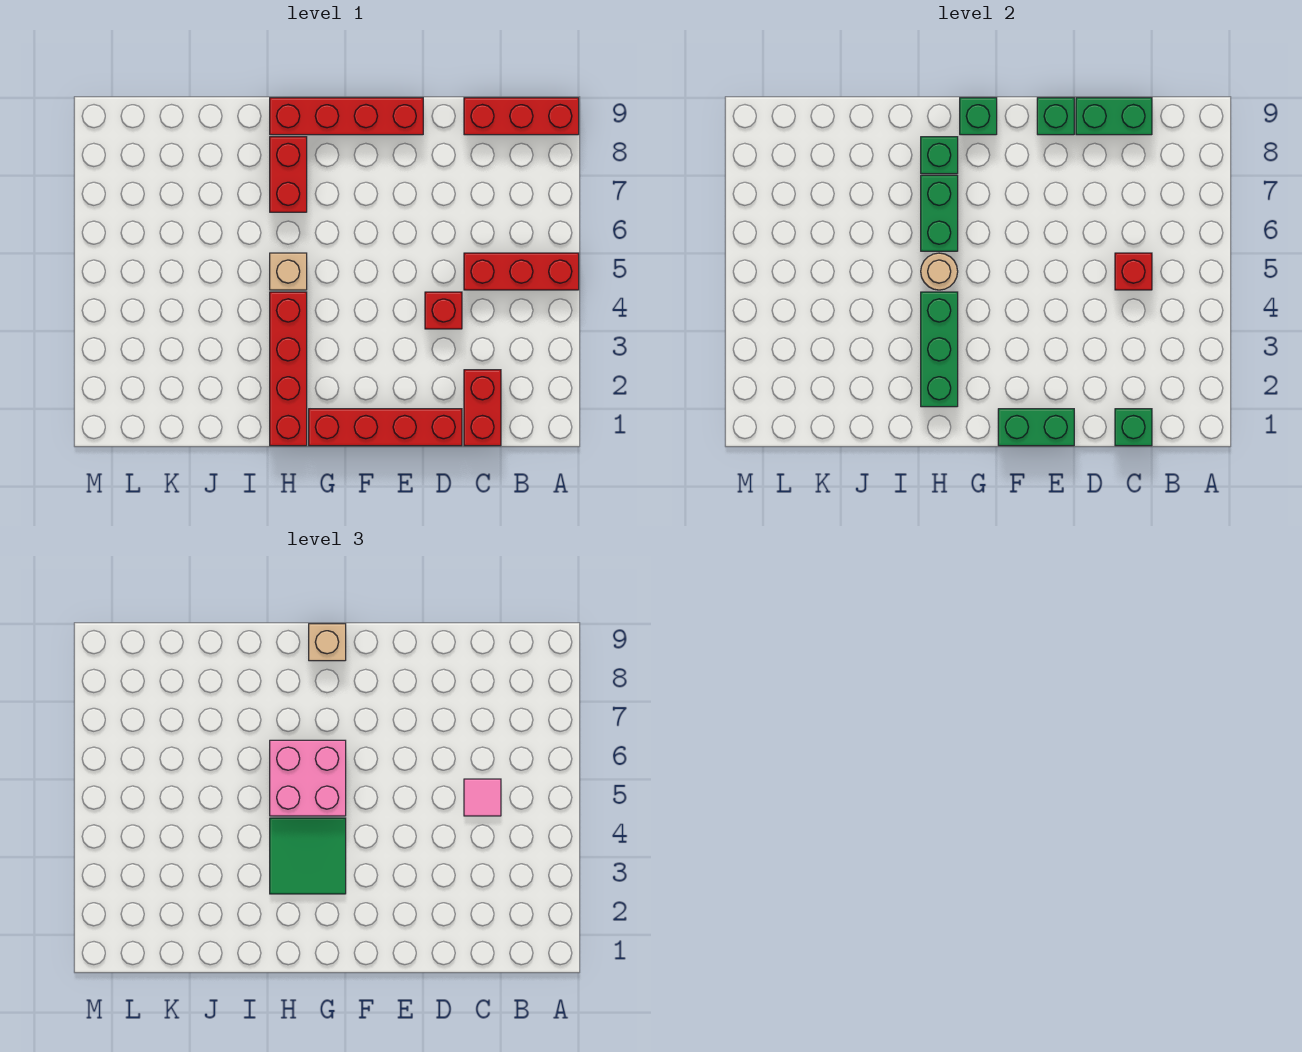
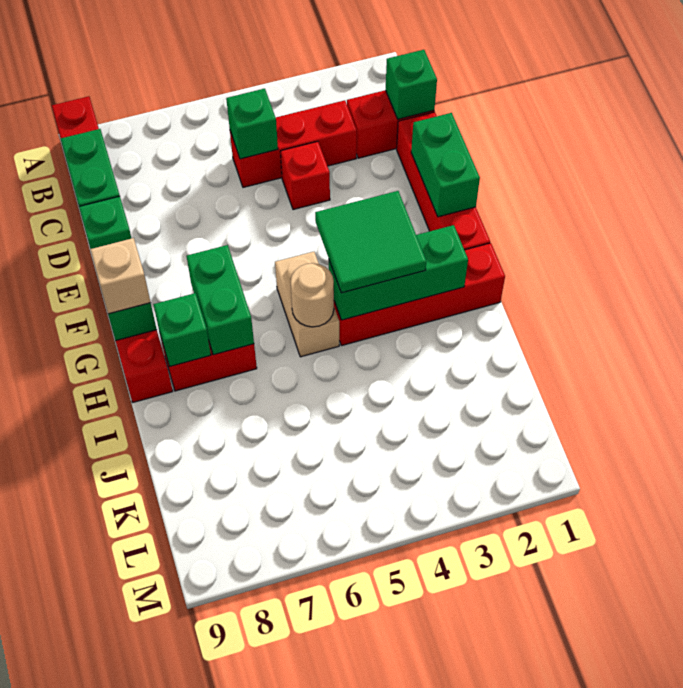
red brick A5:C5 level 1 -> red brick C3:C5 level 1
red brick C5 level 2 -> green brick C5 level 2
pink tile C5 level 3 -> none
pink brick G5:H6 level 3 -> none
tan brick H5 level 1 -> tan brick G5:H5 level 1
green brick H6:H7 level 2 -> green brick G7:H7 level 2

